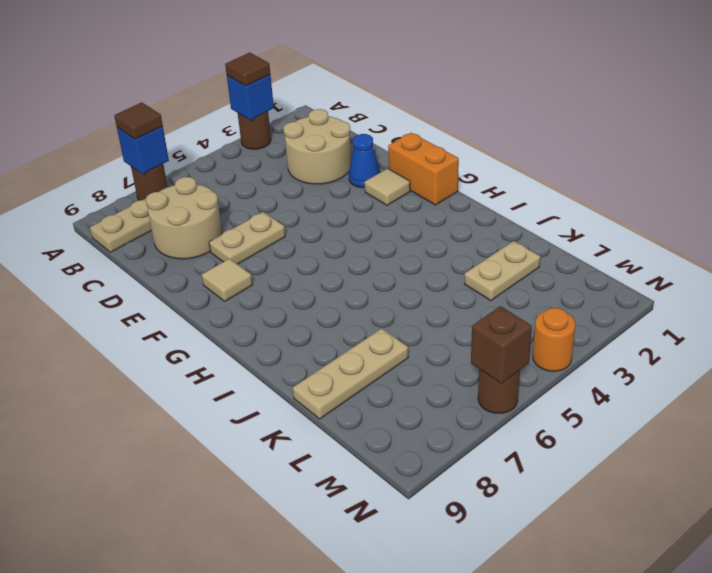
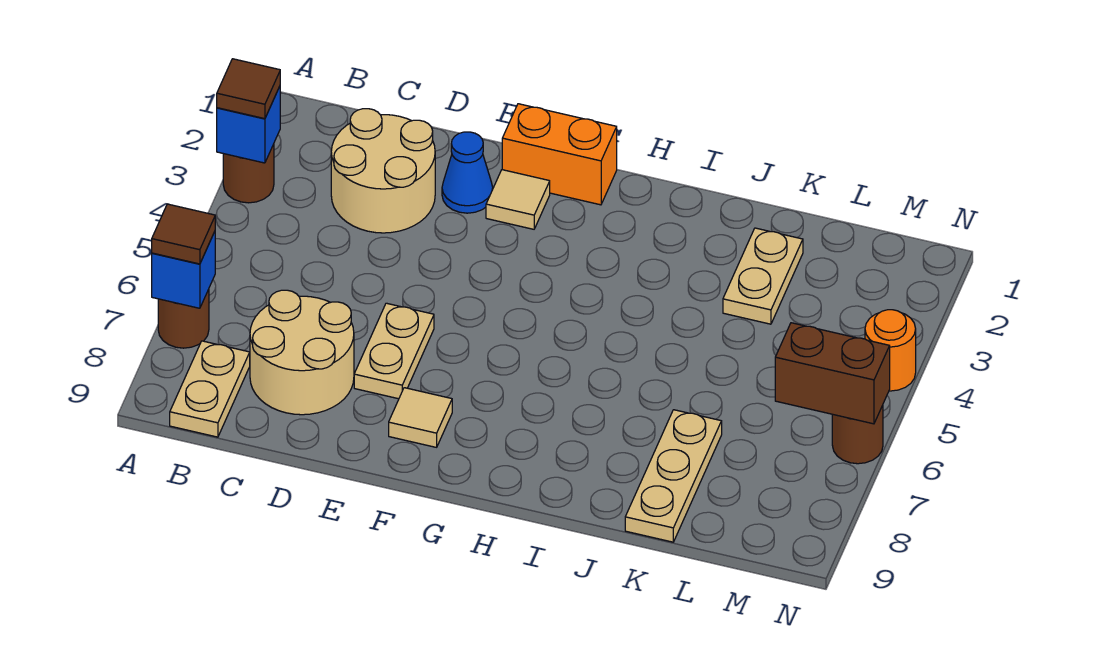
brown brick N6 level 2 -> brown brick M6:N6 level 2

